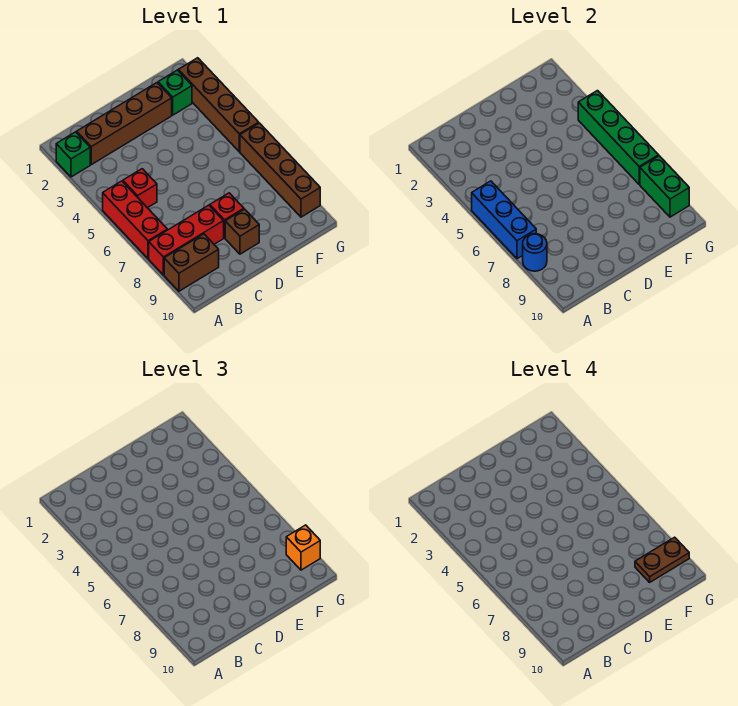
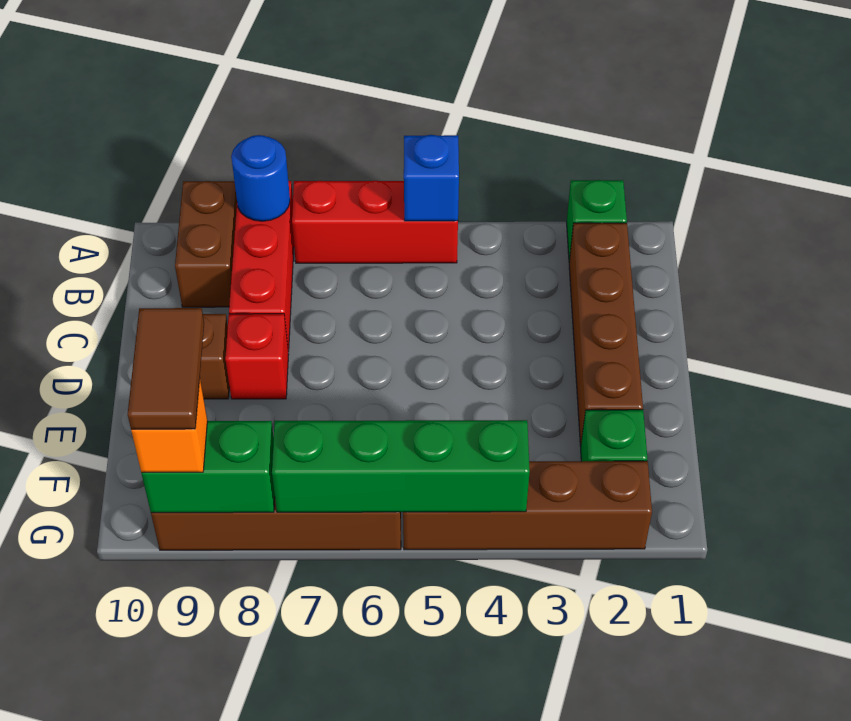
blue brick A5:A7 level 2 -> blue brick A5 level 2
red brick B5 level 1 -> none
brown plate F9:G9 level 4 -> brown tile F9:G9 level 4

